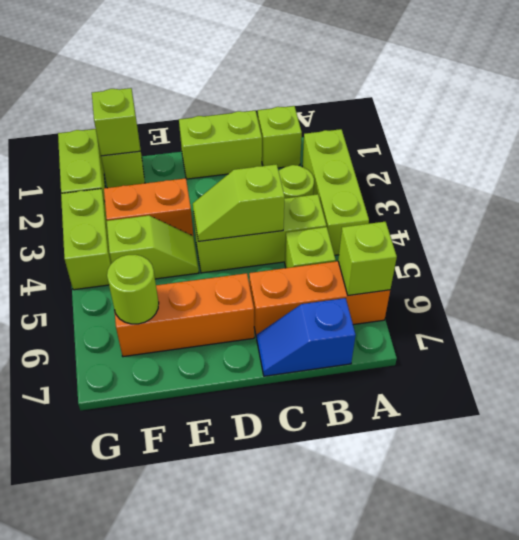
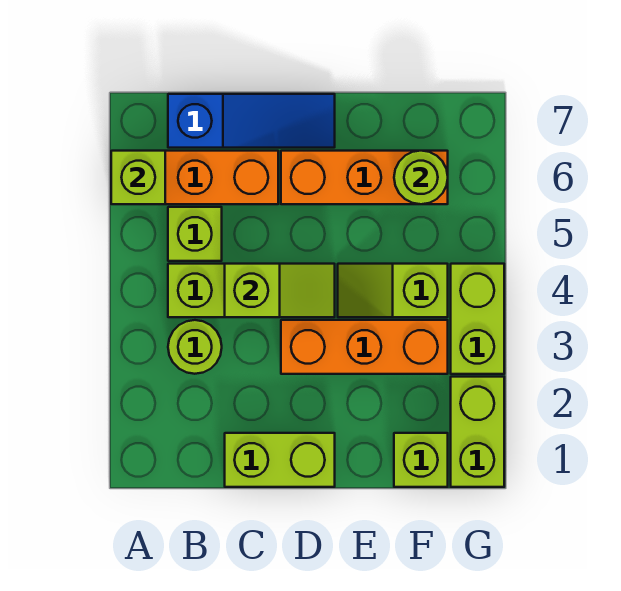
lime brick A2:A4 level 1 -> none
lime brick B1 level 1 -> none
blue slope B7:C7 level 1 top B -> blue slope B7:D7 level 1 top B
orange brick E3:F3 level 1 -> orange brick D3:F3 level 1
lime brick F1 level 2 -> none

